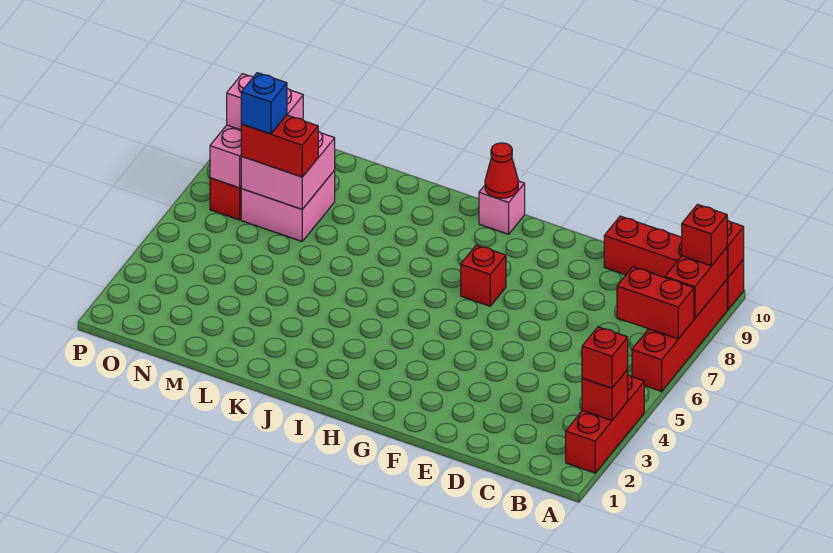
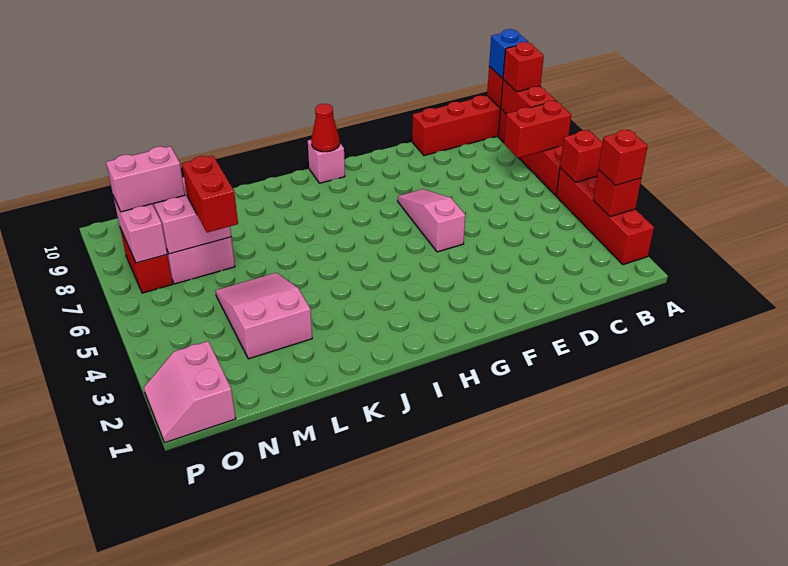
red brick A2:A4 level 1 -> red brick A2:A5 level 1
none -> pink slope F5:F7 level 1 top 5
red brick G7 level 1 -> red brick A5 level 2
none -> pink slope L3:M5 level 1 top 3
red brick M7:N7 level 3 -> red brick M6:M7 level 3
blue brick N7 level 4 -> blue brick A10 level 3
none -> pink slope O1:P2 level 1 top O

